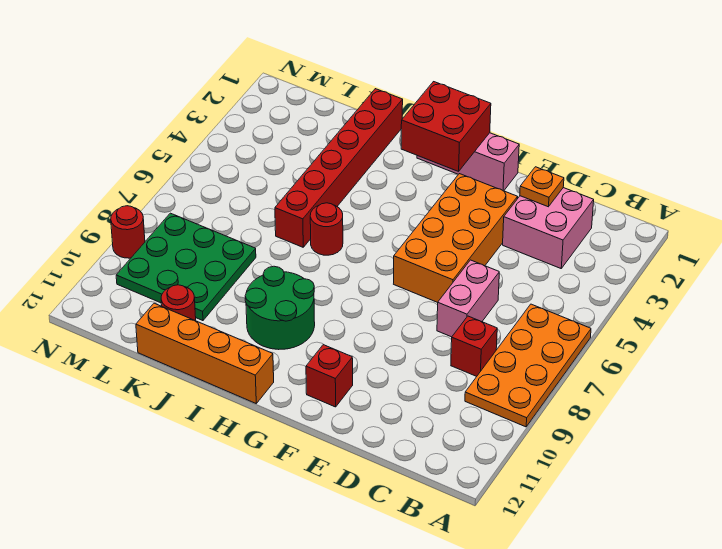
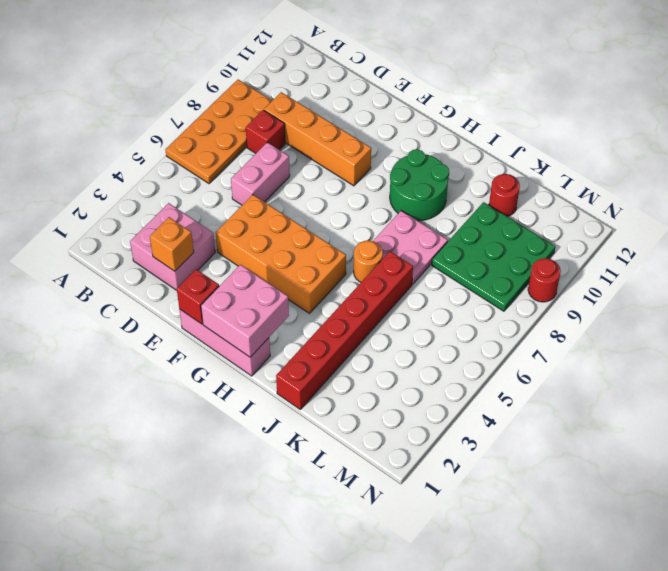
orange plate D2 level 2 -> orange brick D2 level 2
orange brick E3:F6 level 1 -> orange brick E4:H5 level 1
red brick F11 level 1 -> red brick F1 level 2
red brick G1:H2 level 2 -> pink brick G1:H2 level 2
orange brick H12:K12 level 1 -> orange brick C9:F9 level 1
red round brick I6 level 1 -> orange round brick I6 level 1
none -> pink plate I7:J8 level 1

